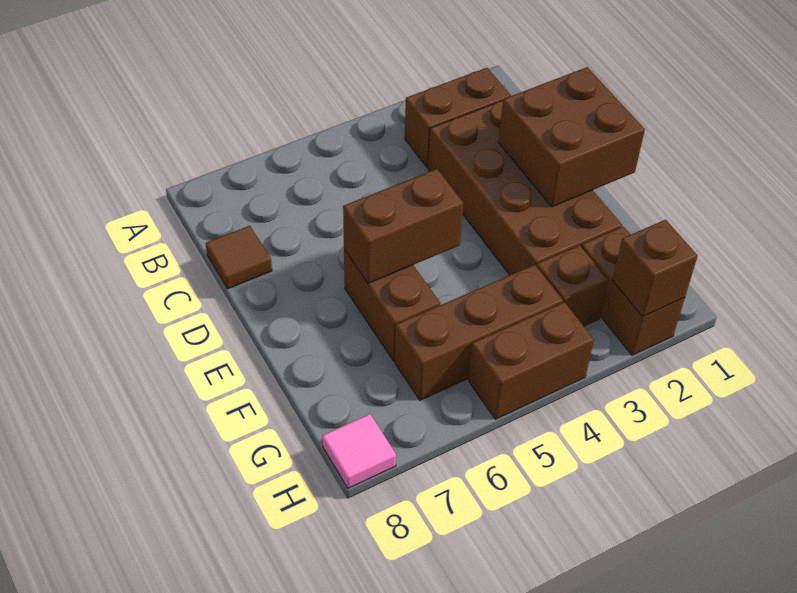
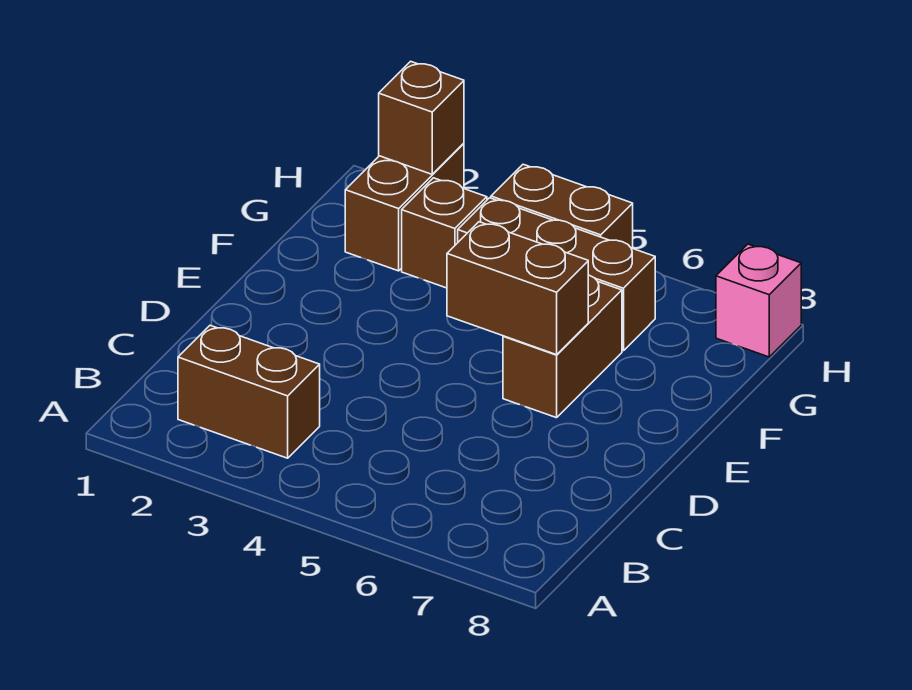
brown brick C2:F3 level 1 -> none
brown tile C8 level 1 -> none
brown brick D1:E2 level 2 -> none
pink tile H8 level 1 -> pink brick H8 level 1

